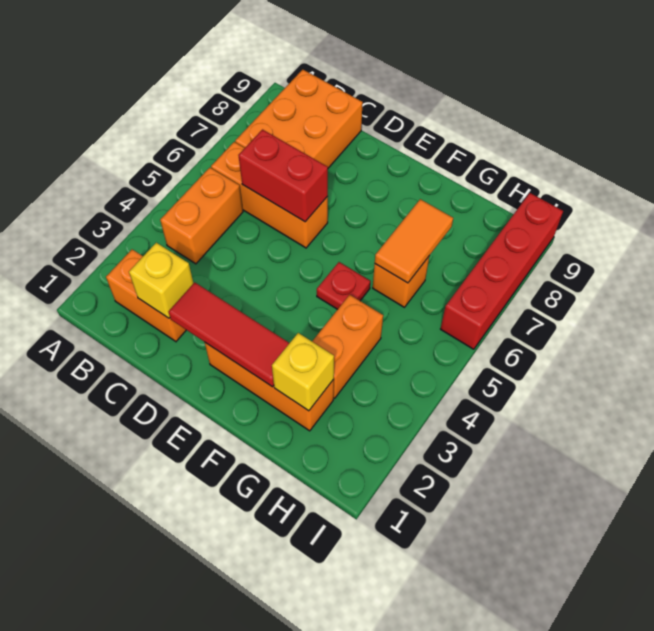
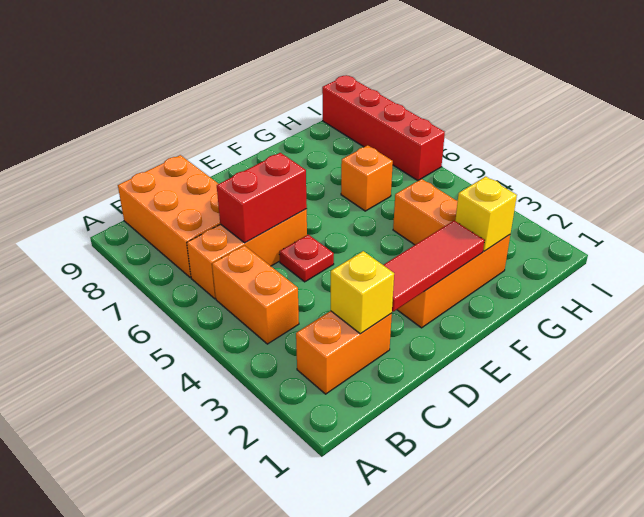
red plate F5 level 1 -> red plate D5 level 1
orange tile G6:G7 level 2 -> none

